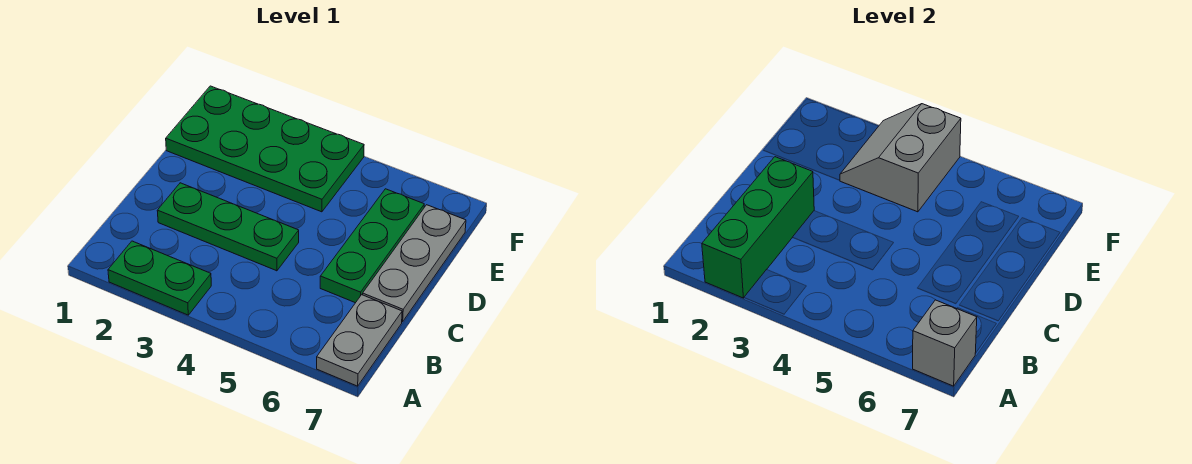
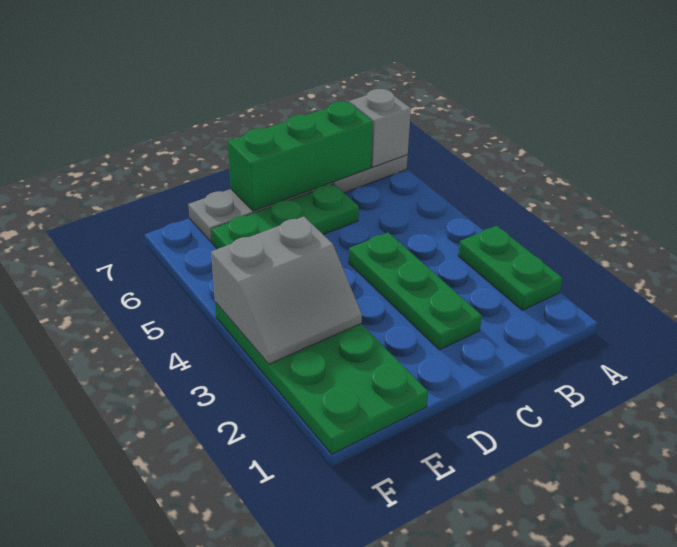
green brick A2:C2 level 2 -> green brick B7:D7 level 2

